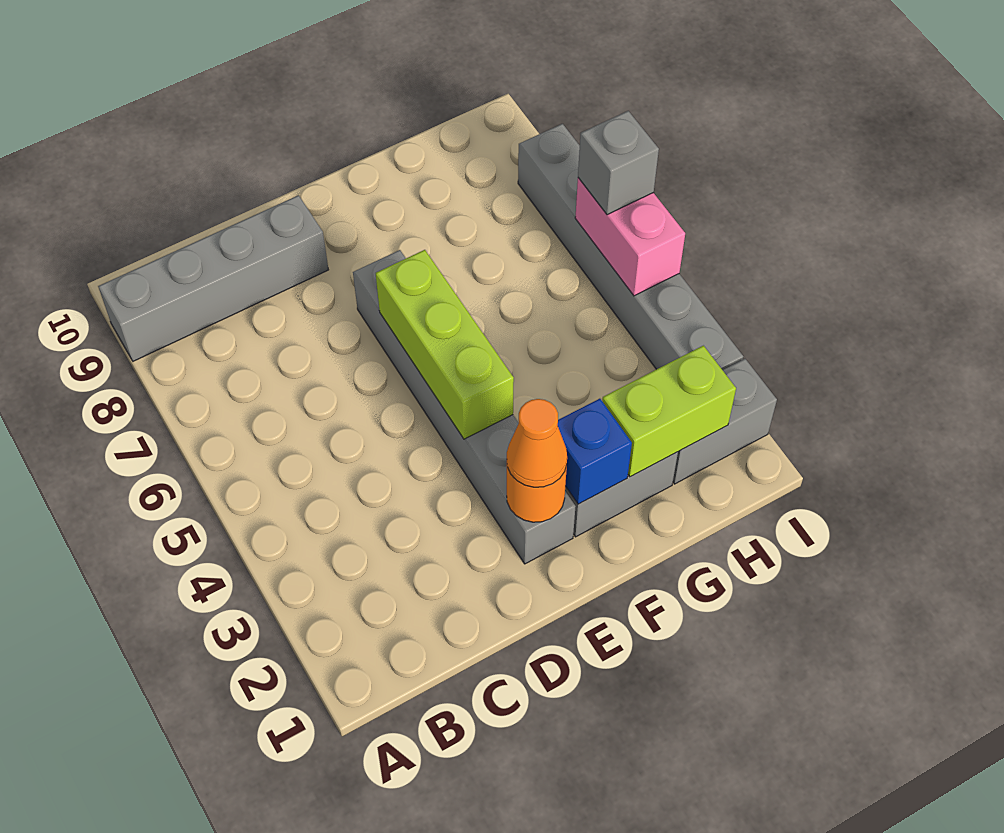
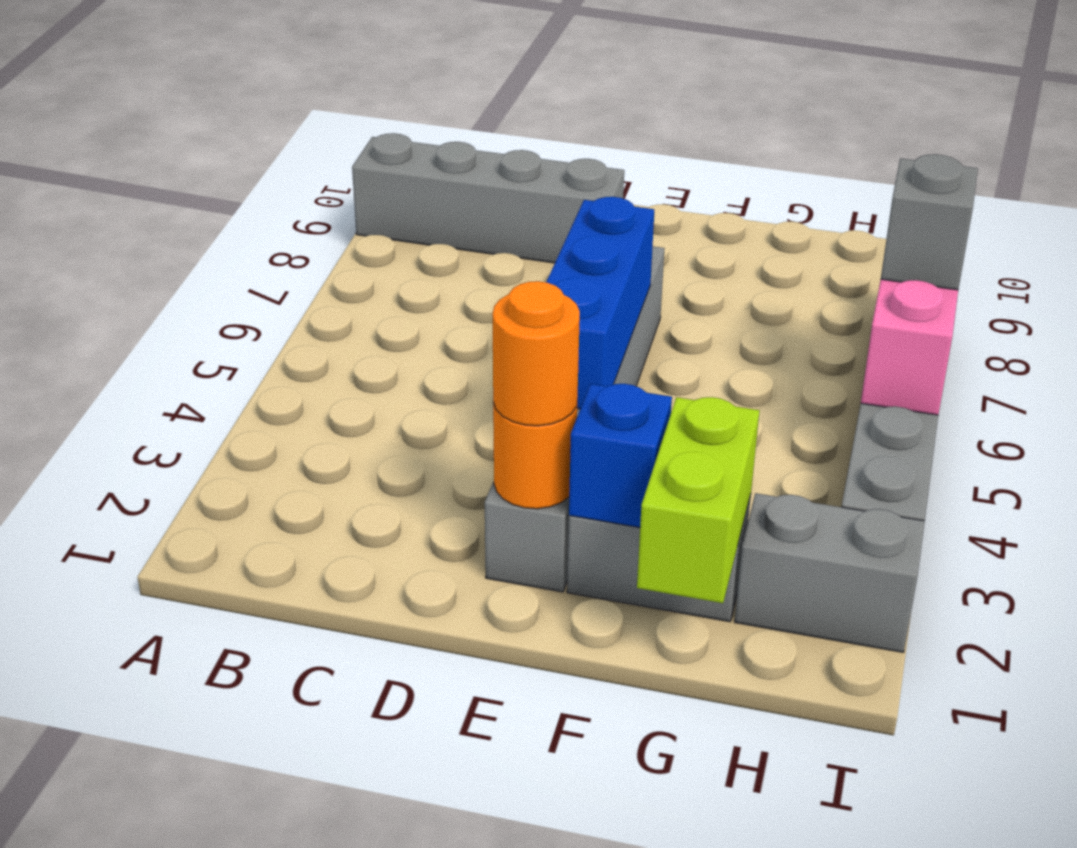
orange cone E2 level 3 -> orange round brick E2 level 3
lime brick E4:E6 level 2 -> blue brick E4:E6 level 2
lime brick G2:H2 level 2 -> lime brick G1:G2 level 2

